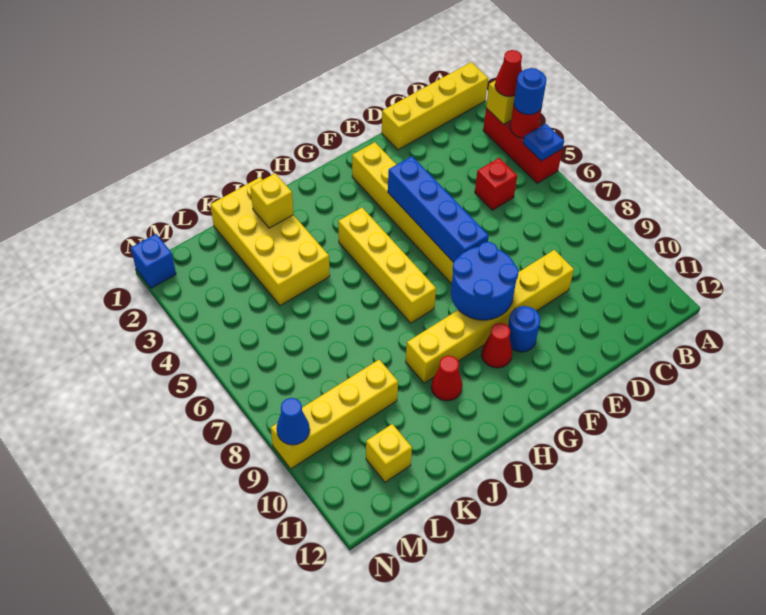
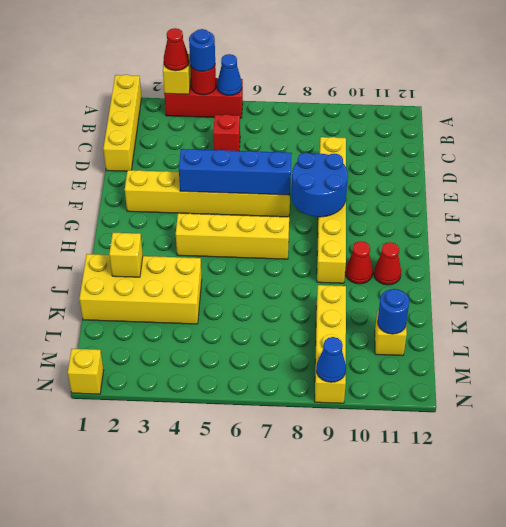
blue plate A5 level 2 -> blue cone A5 level 2
blue round brick F10 level 1 -> blue round brick L11 level 2
red cone G10 level 1 -> red cone I11 level 1
blue brick N1 level 1 -> yellow brick N1 level 1

